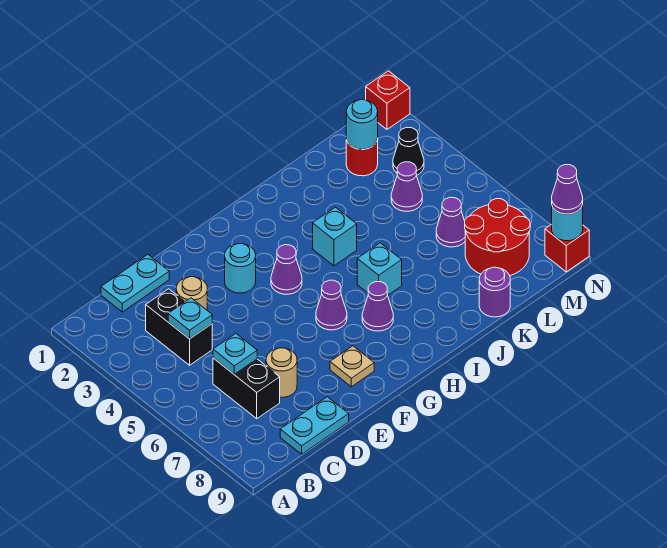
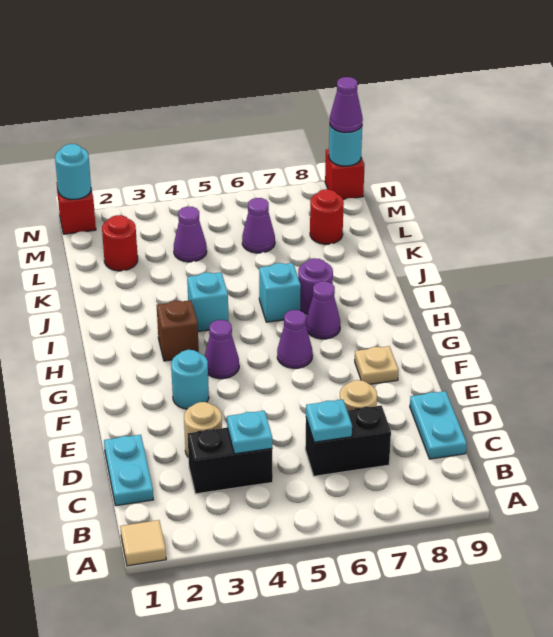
none -> tan tile A1 level 1
none -> brown brick H3 level 1
purple round brick K9 level 1 -> purple round brick I7 level 1
cyan round brick L2 level 2 -> cyan round brick N1 level 2
red round brick L7:M8 level 1 -> red round brick L8 level 1
black cone M3 level 1 -> none

